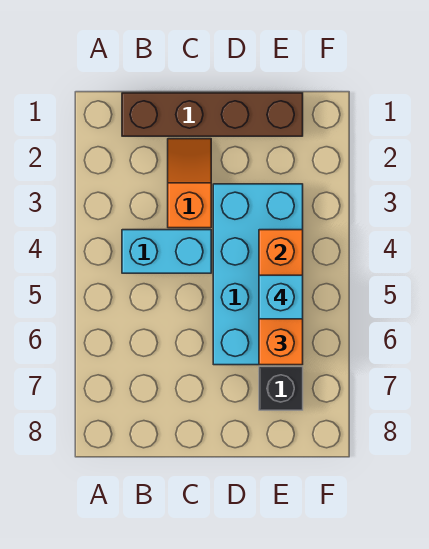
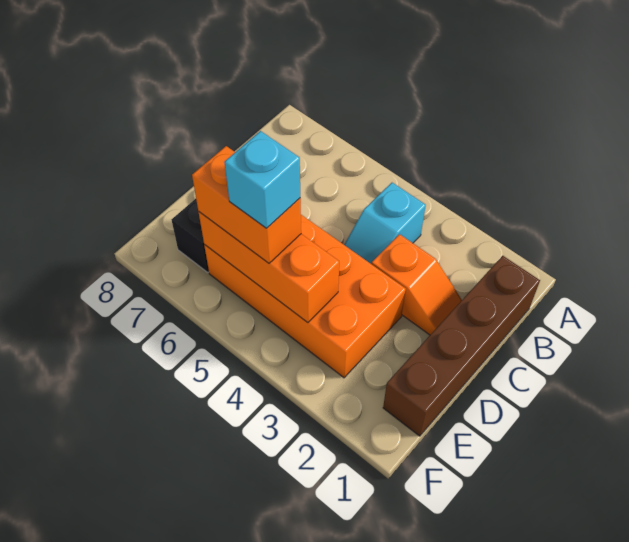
cyan brick B4:C4 level 1 -> cyan slope B4:C4 level 1 top B
cyan brick D3:E6 level 1 -> orange brick D3:E6 level 1

